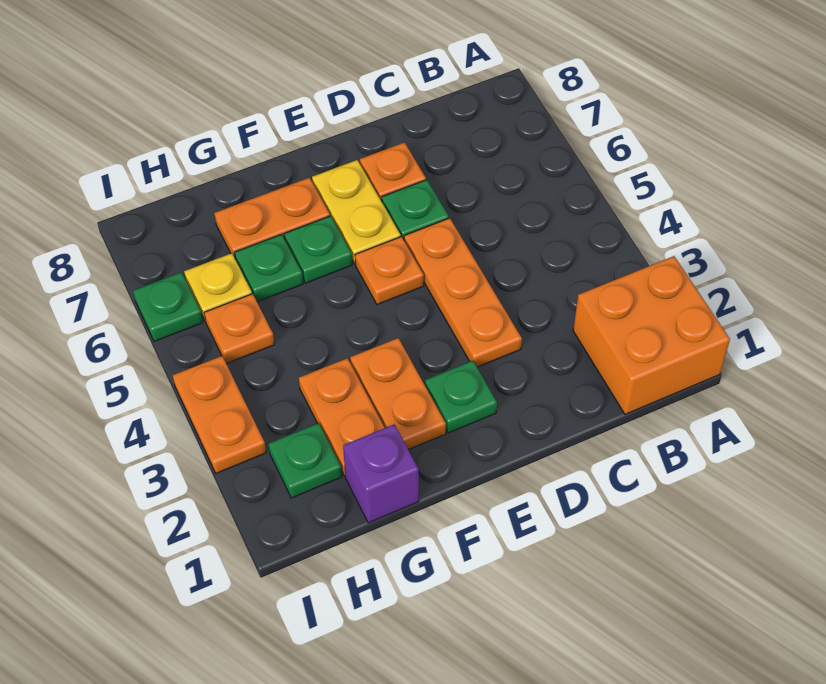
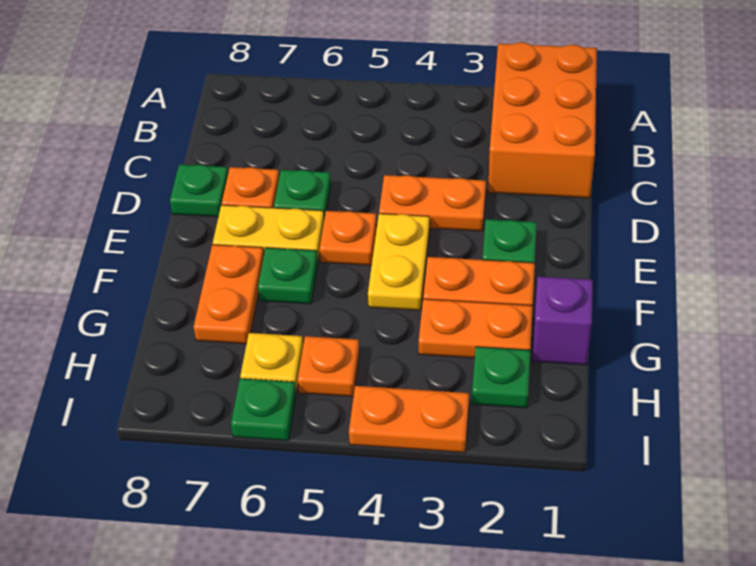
orange brick A1:B2 level 1 -> orange brick A1:C2 level 1
orange plate D3:D5 level 1 -> orange plate D3:D4 level 1
none -> yellow plate E4:F4 level 1
green plate G6 level 1 -> green plate D8 level 1

